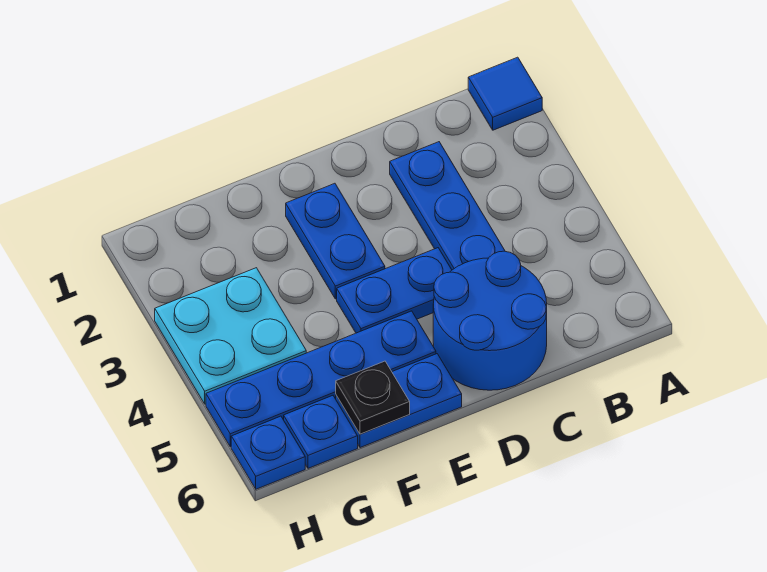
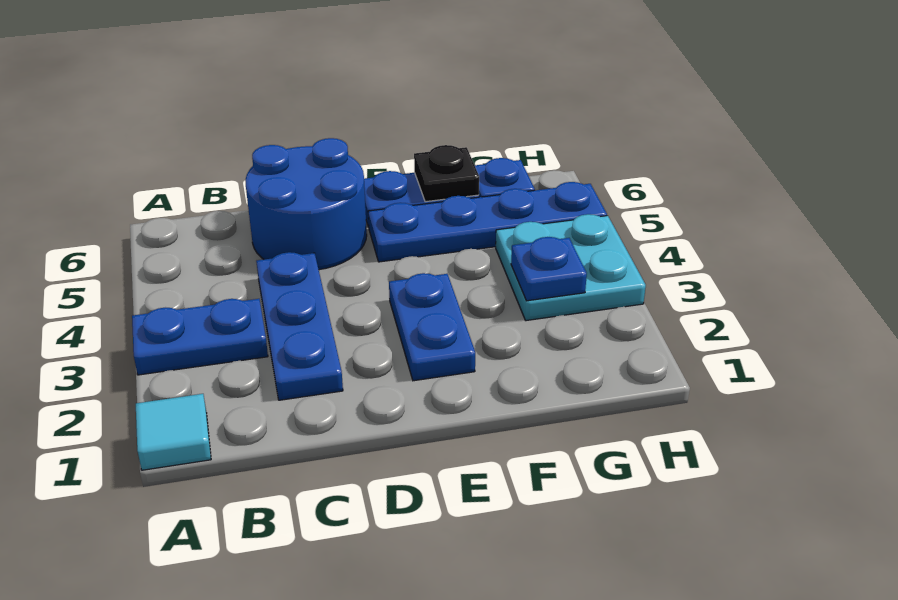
blue tile A1 level 1 -> cyan tile A1 level 1
blue plate D4:E4 level 1 -> blue plate A3:B3 level 1
blue plate H6 level 1 -> blue plate G3 level 2

